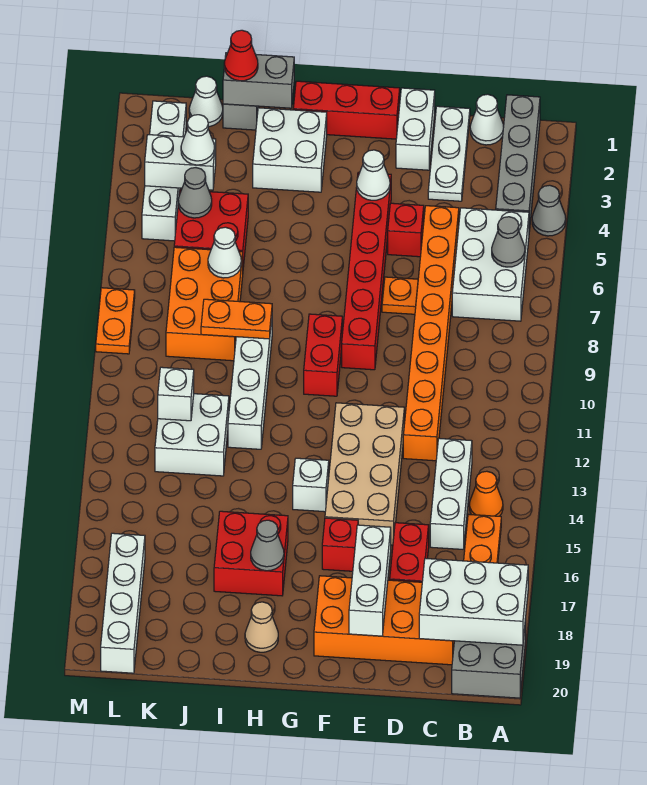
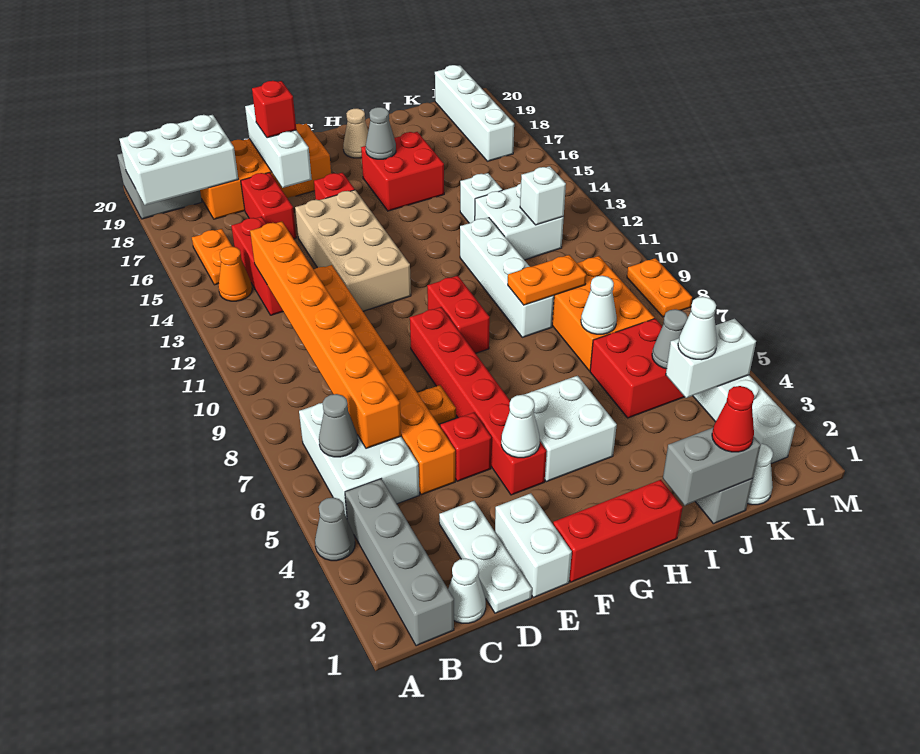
none -> orange brick C6:C13 level 2
white brick C13:C15 level 1 -> red brick C13:C15 level 1
none -> red brick E18 level 3
white brick G14 level 1 -> white brick J14 level 1
white brick H2:I3 level 1 -> white brick G4:H5 level 1

